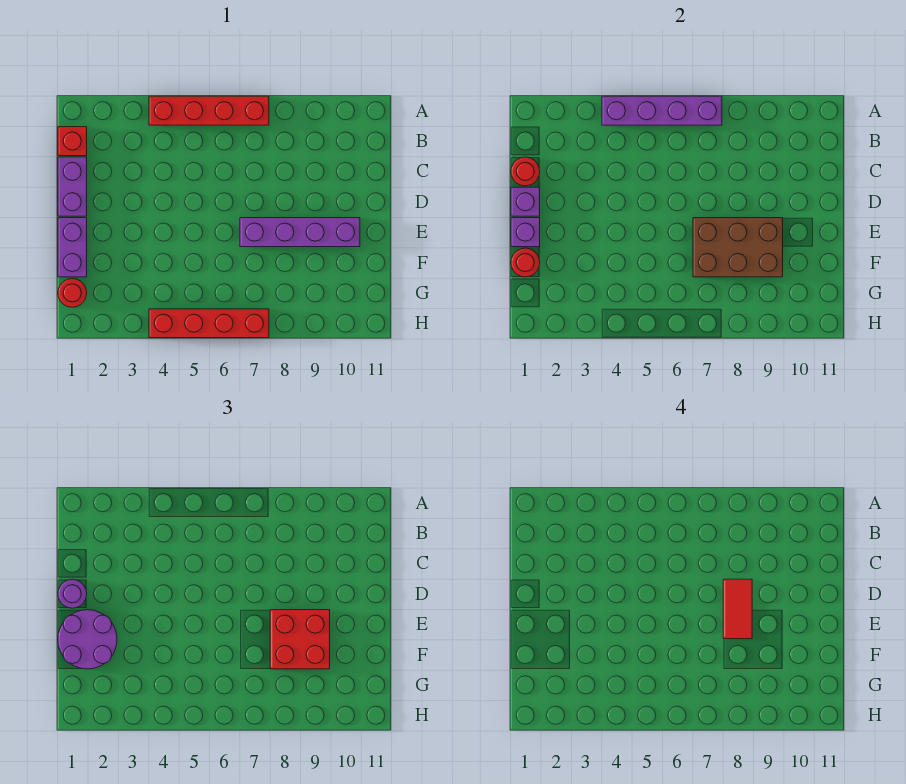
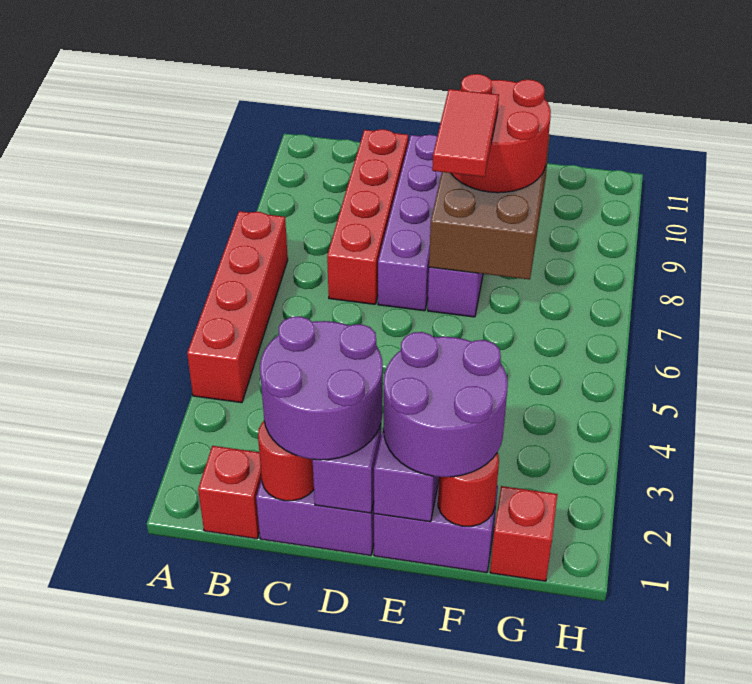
purple brick A4:A7 level 2 -> purple brick D7:D10 level 1
purple round brick D1 level 3 -> purple round brick C1:D2 level 3
red tile D8:E8 level 4 -> red tile E7:E8 level 4
red brick E8:F9 level 3 -> red round brick E8:F9 level 3
red round brick G1 level 1 -> red brick G1 level 1
red brick H4:H7 level 1 -> red brick C7:C10 level 1

